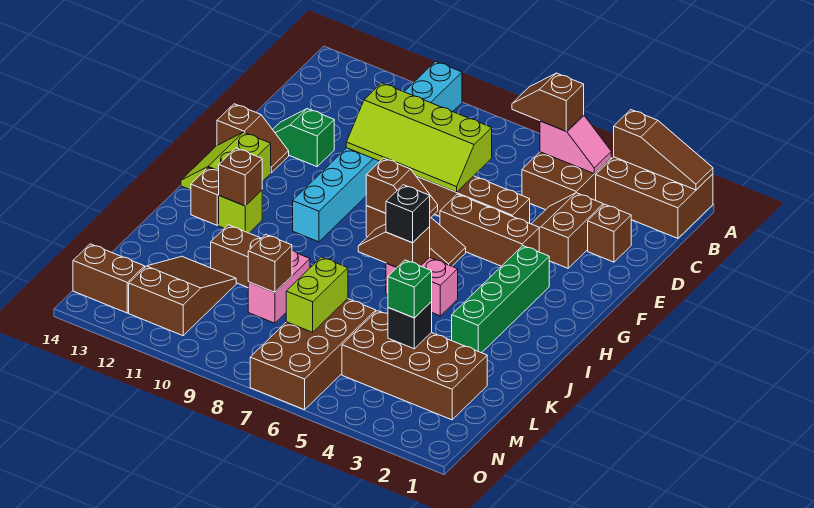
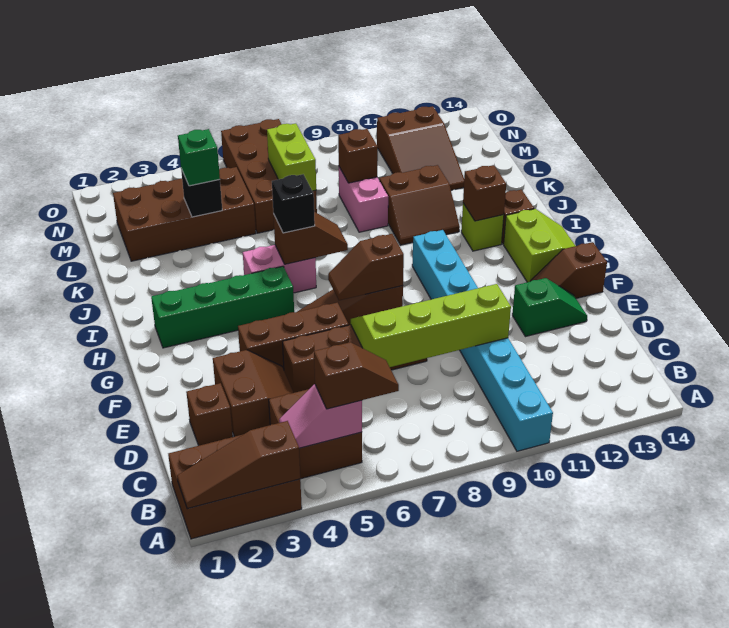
green brick G3:J3 level 1 -> green brick H2:H5 level 1
brown brick N13:N14 level 1 -> none

